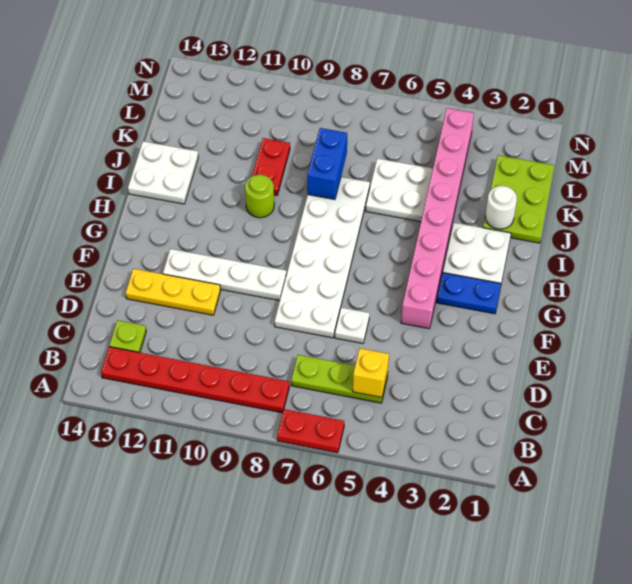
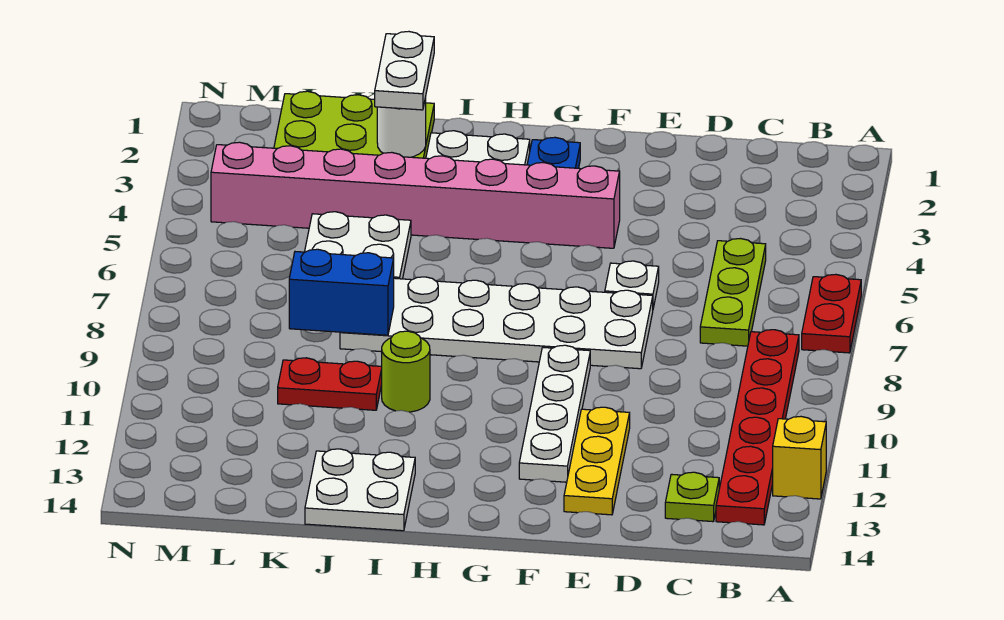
yellow brick C5 level 2 -> yellow brick A12 level 1
none -> white plate J1:J2 level 3

